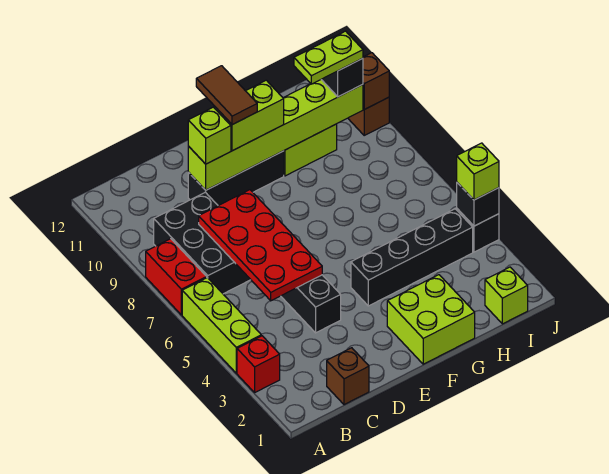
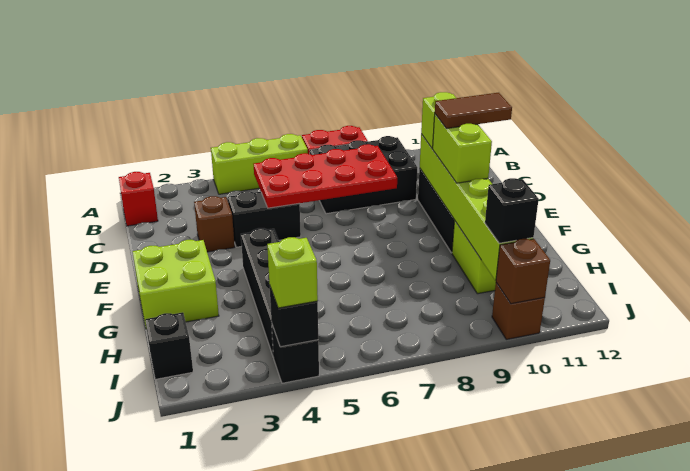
red brick A3 level 1 -> red brick B1 level 1
brown brick C1 level 1 -> brown brick D3 level 1
lime plate H10:I10 level 4 -> none
lime brick I1 level 1 -> black brick I1 level 1

